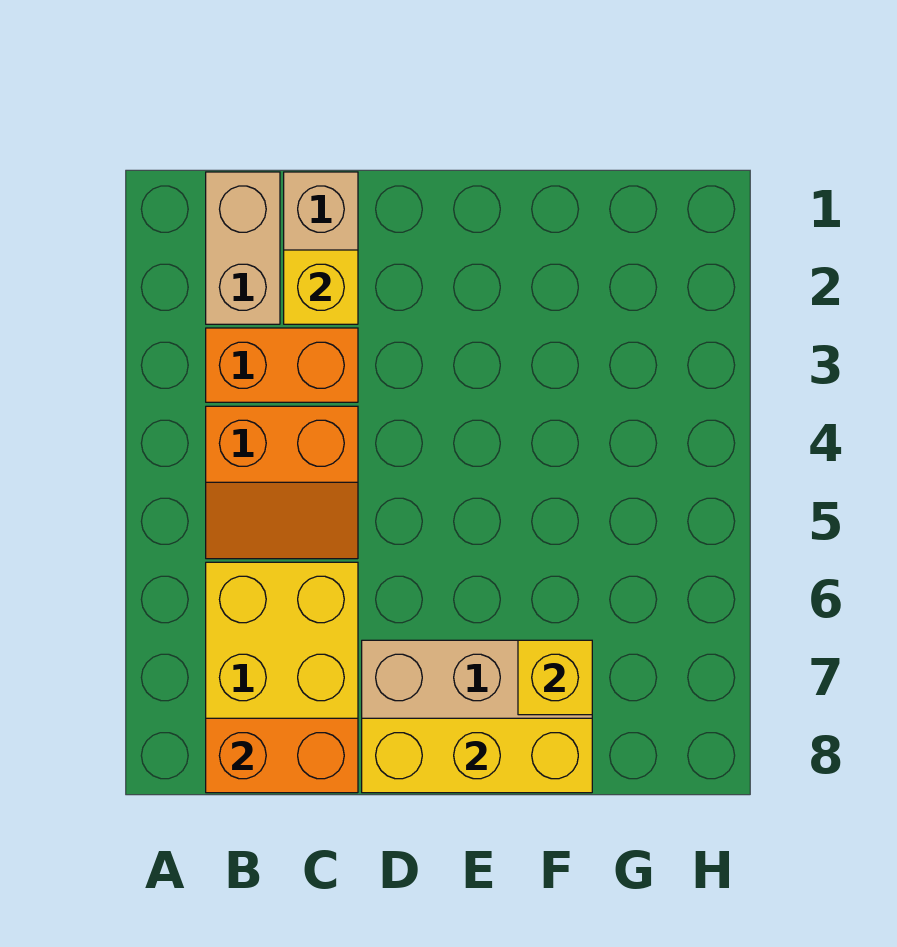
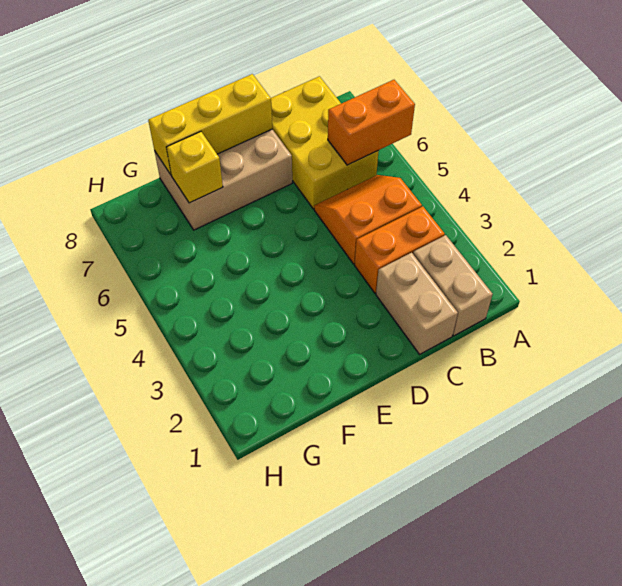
orange brick B8:C8 level 2 -> orange brick A6:B6 level 2
yellow brick C2 level 2 -> none

